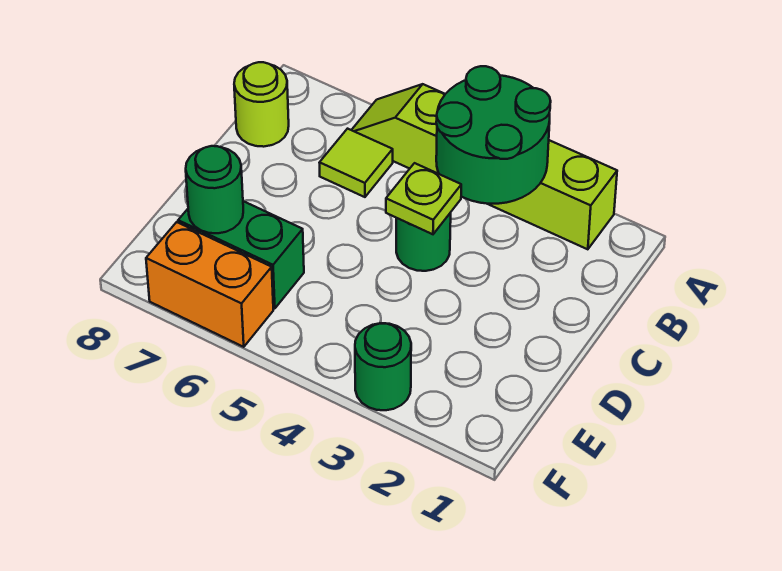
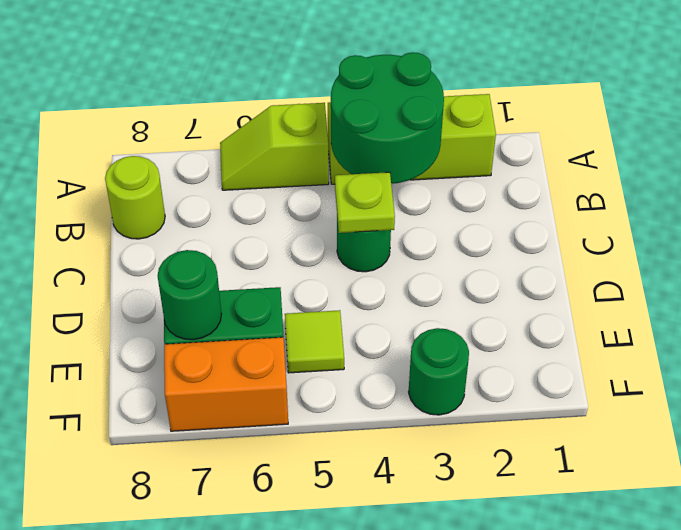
lime tile B6 level 1 -> lime tile E5 level 1

